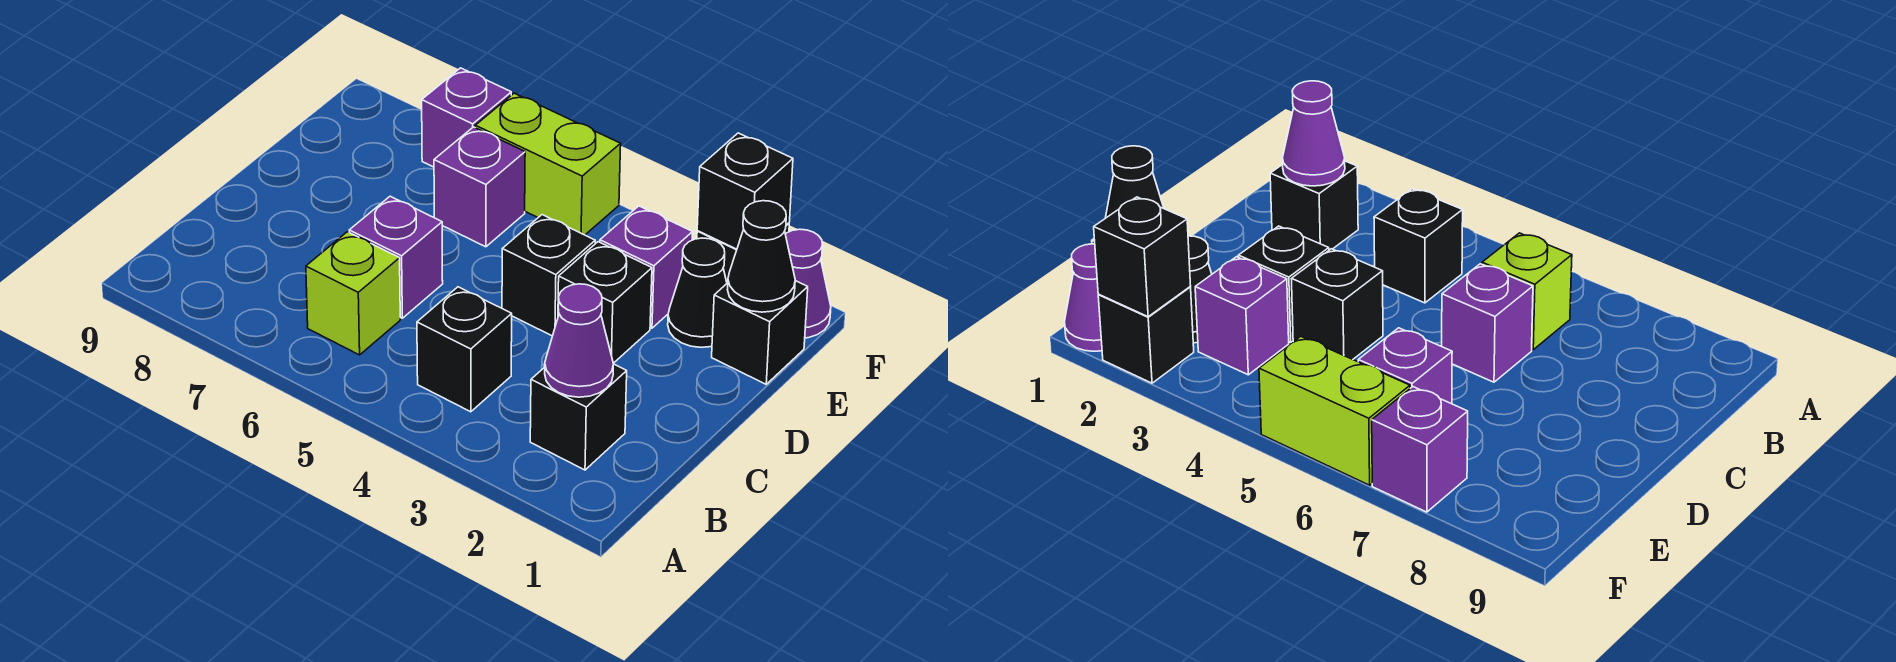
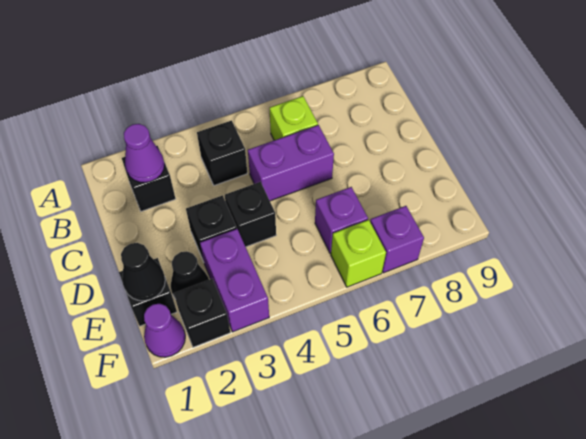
purple brick C6 level 1 -> purple brick C5:C6 level 1
purple brick E3 level 1 -> purple brick E3:F3 level 1
black brick F2 level 2 -> none
lime brick F5:F6 level 1 -> lime brick F6 level 1

